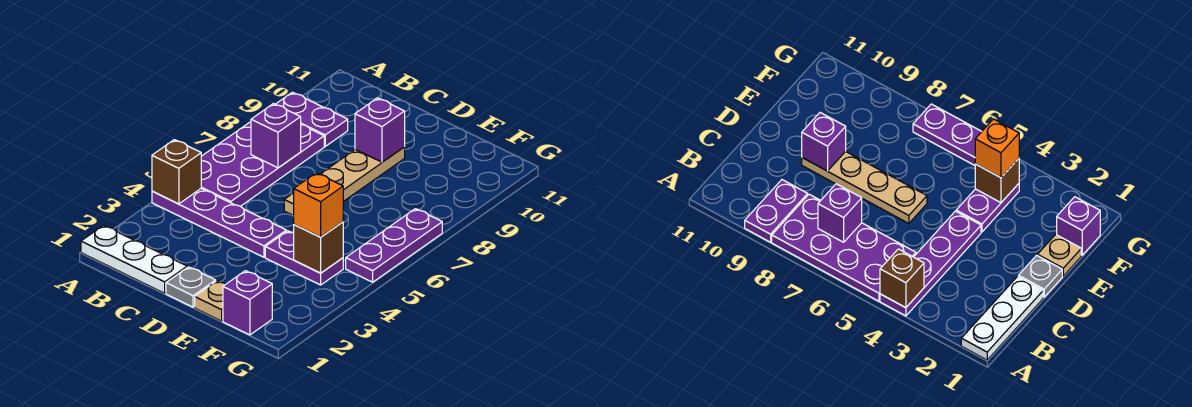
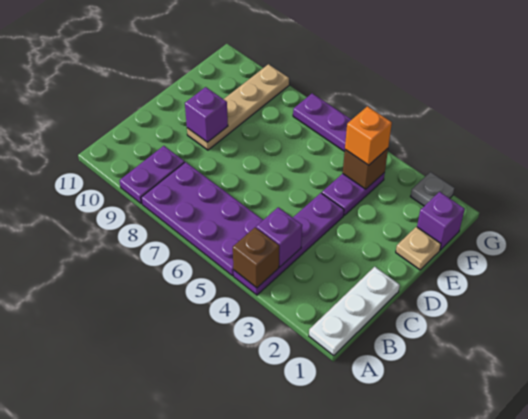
purple brick B7 level 2 -> purple brick B4 level 2
grey plate D1 level 1 -> grey plate G2 level 1
tan plate D6:D9 level 1 -> tan plate D9:G9 level 1

